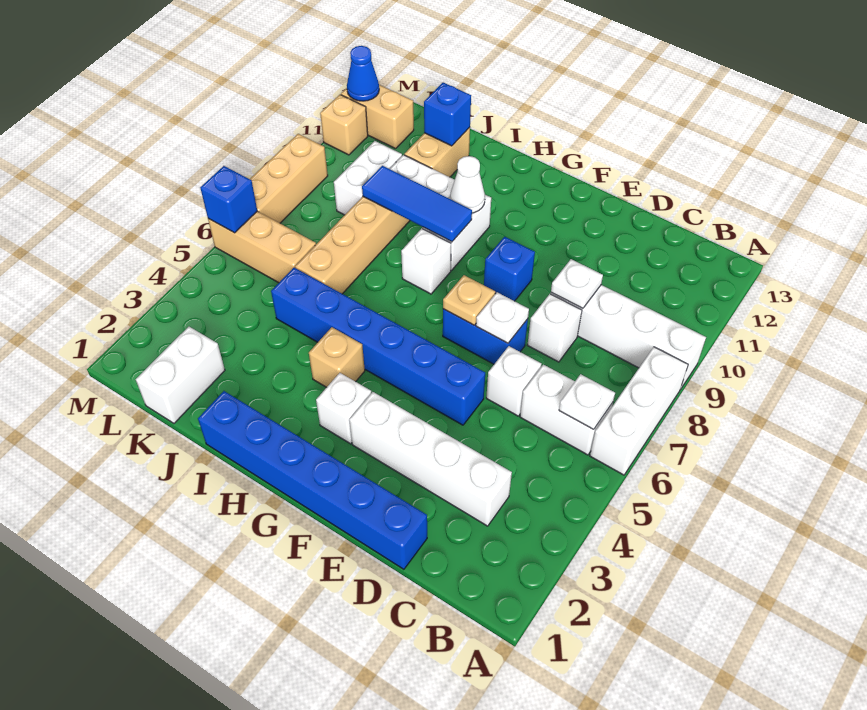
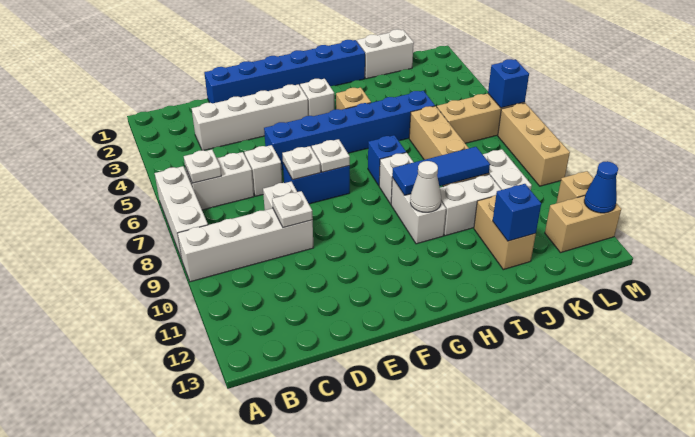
tan plate F7 level 2 -> white plate F7 level 2
blue brick F9 level 1 -> blue brick H7 level 1
white brick K1:K2 level 1 -> white brick J1:K1 level 1

